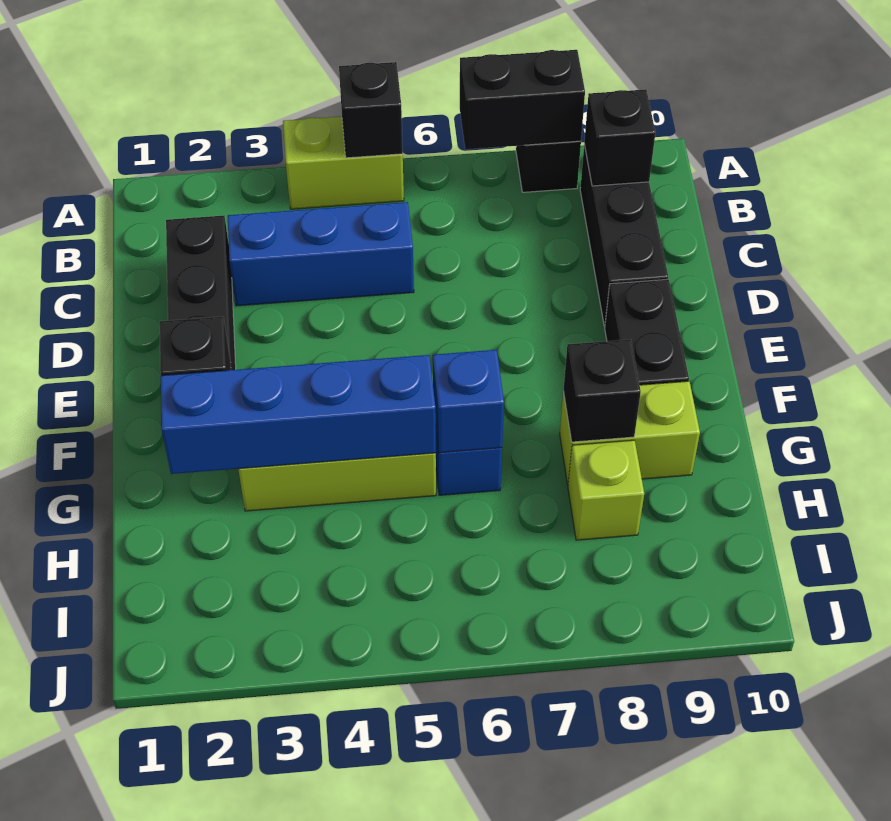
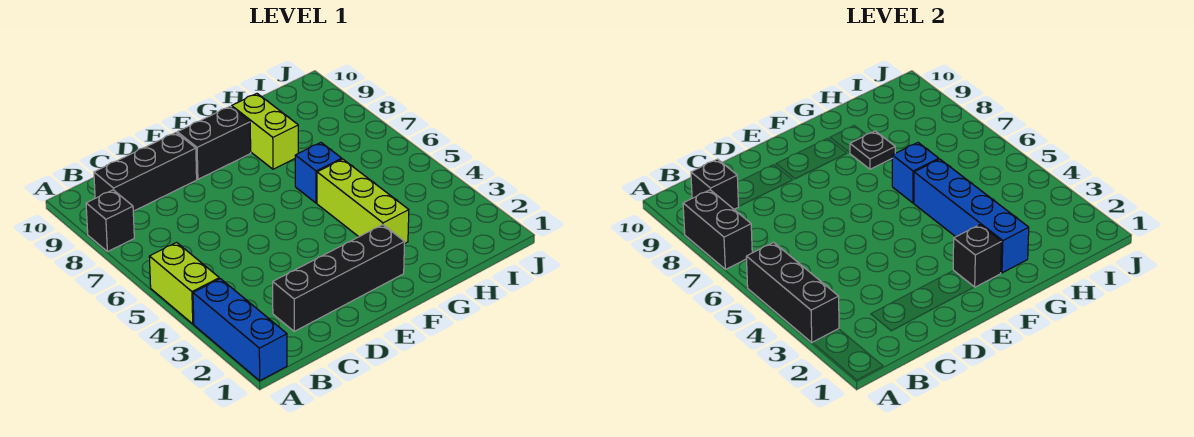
black brick A5 level 2 -> black brick A3:A5 level 2
blue brick C3:C5 level 1 -> blue brick A1:A3 level 1
black brick G8 level 2 -> black plate G8 level 2
lime brick H8 level 1 -> none

